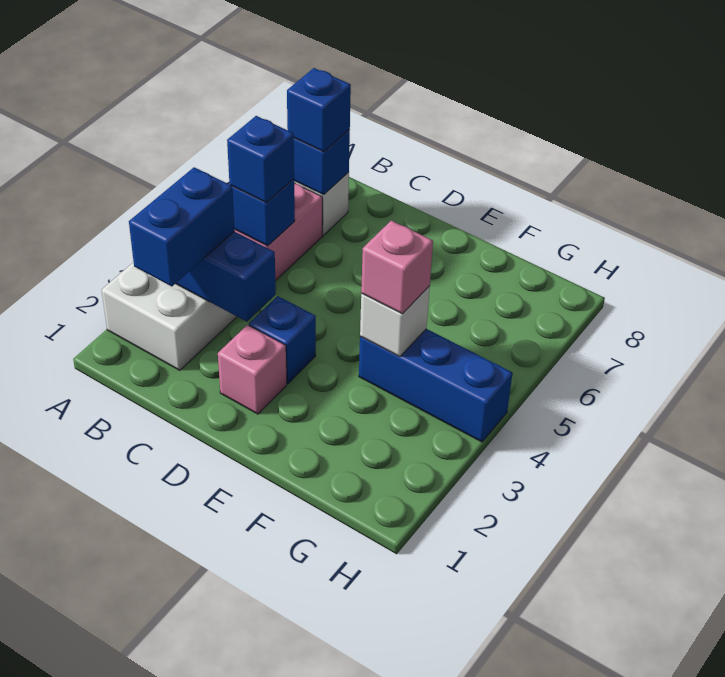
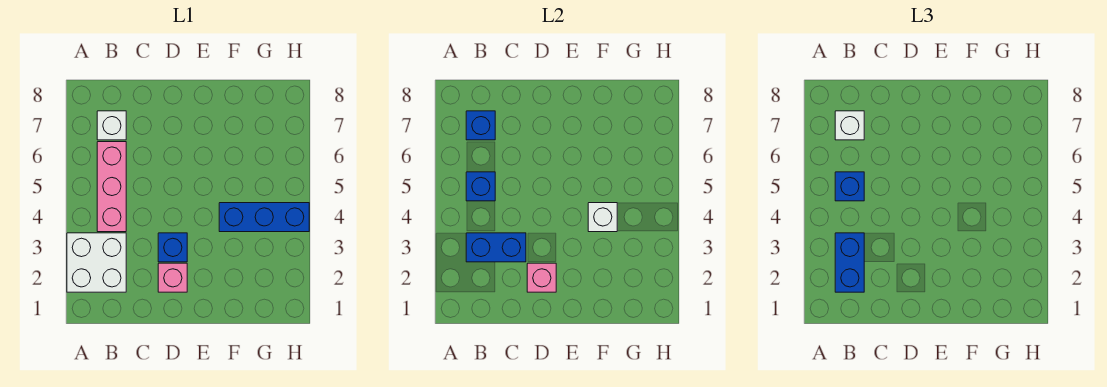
blue brick B7 level 3 -> white brick B7 level 3
pink brick F4 level 3 -> pink brick D2 level 2

